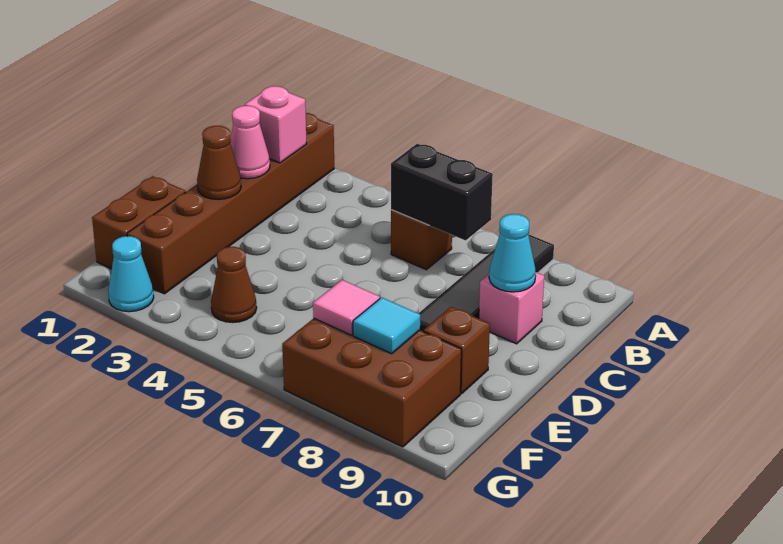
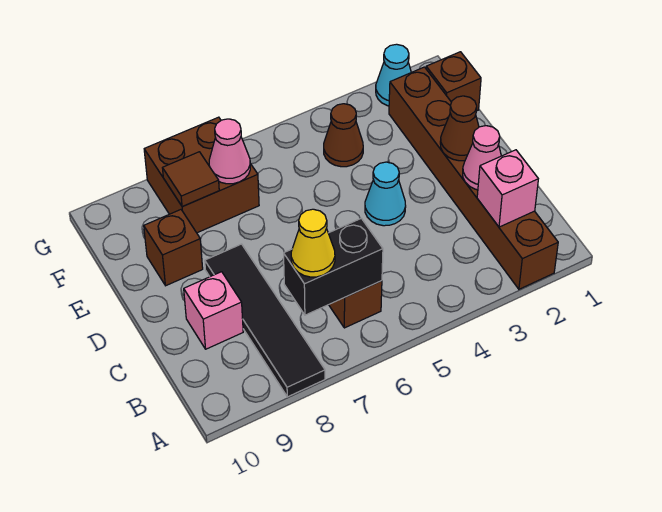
none -> yellow cone B7 level 3
cyan cone C9 level 2 -> cyan cone D4 level 1
brown brick E1:F1 level 1 -> brown brick F1 level 1
brown brick F7:G9 level 1 -> brown brick F7:G8 level 1
pink tile F7 level 2 -> pink cone F7 level 2
cyan tile F8 level 2 -> brown tile F8 level 2

